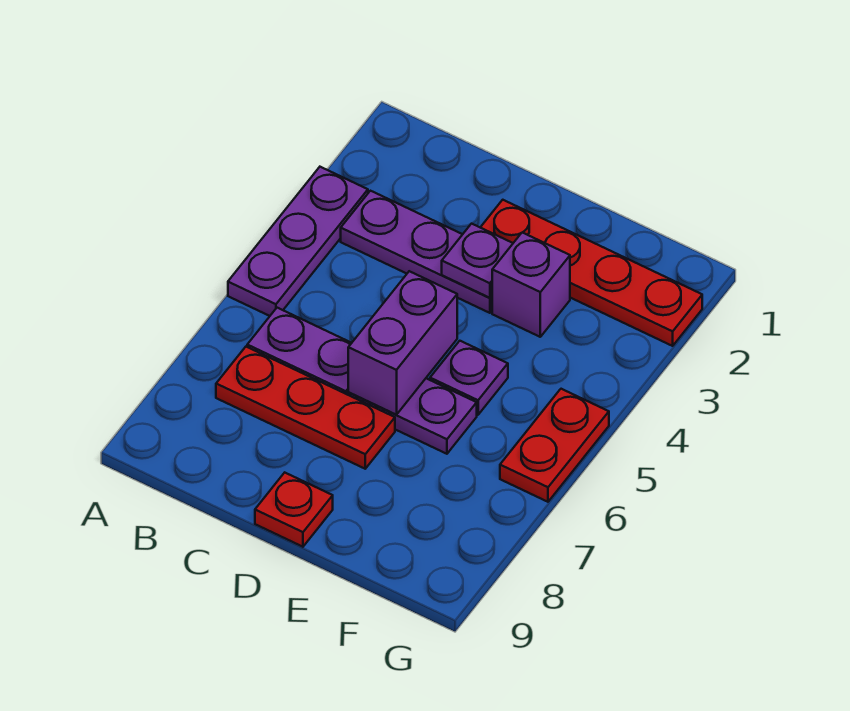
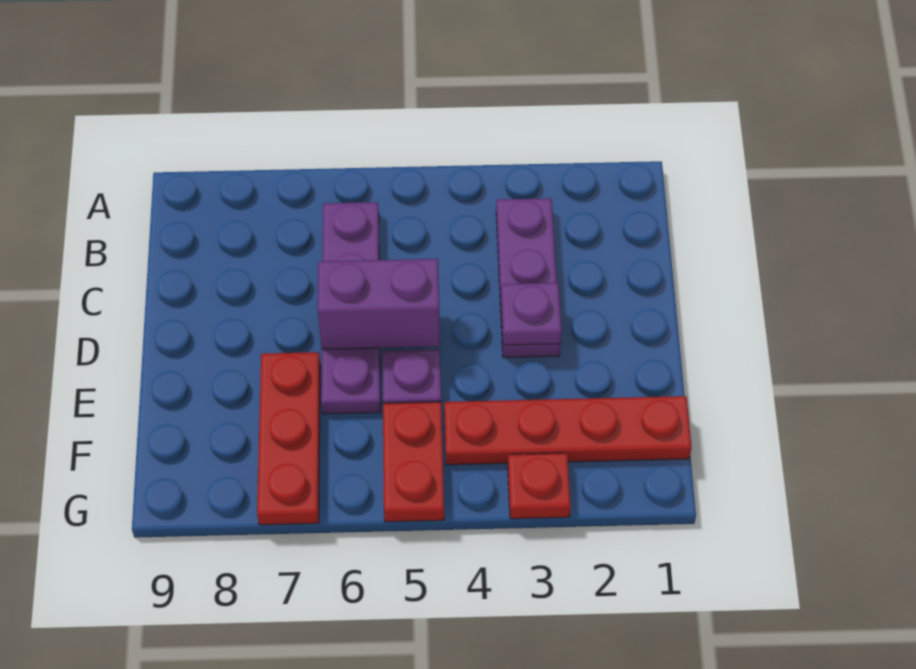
purple plate A3:A5 level 1 -> none
red plate B7:D7 level 1 -> red plate E7:G7 level 1
red plate D2:G2 level 1 -> red plate F1:F4 level 1
red plate D9 level 1 -> red plate G3 level 1
purple brick E3 level 1 -> none
red plate G5:G6 level 1 -> red plate F5:G5 level 1

